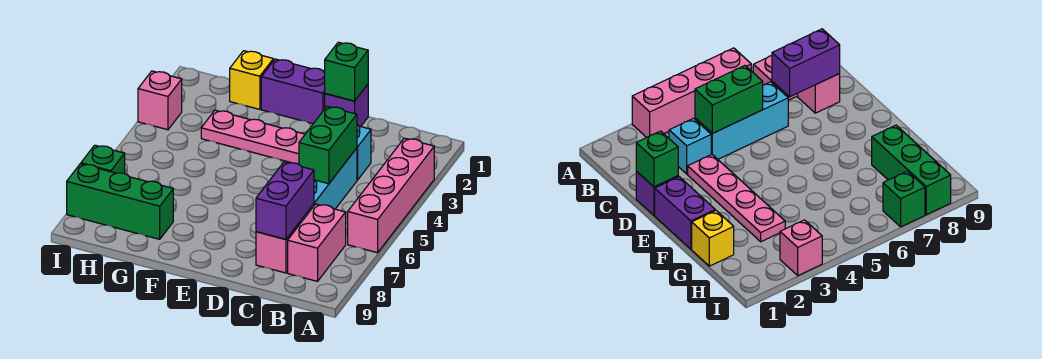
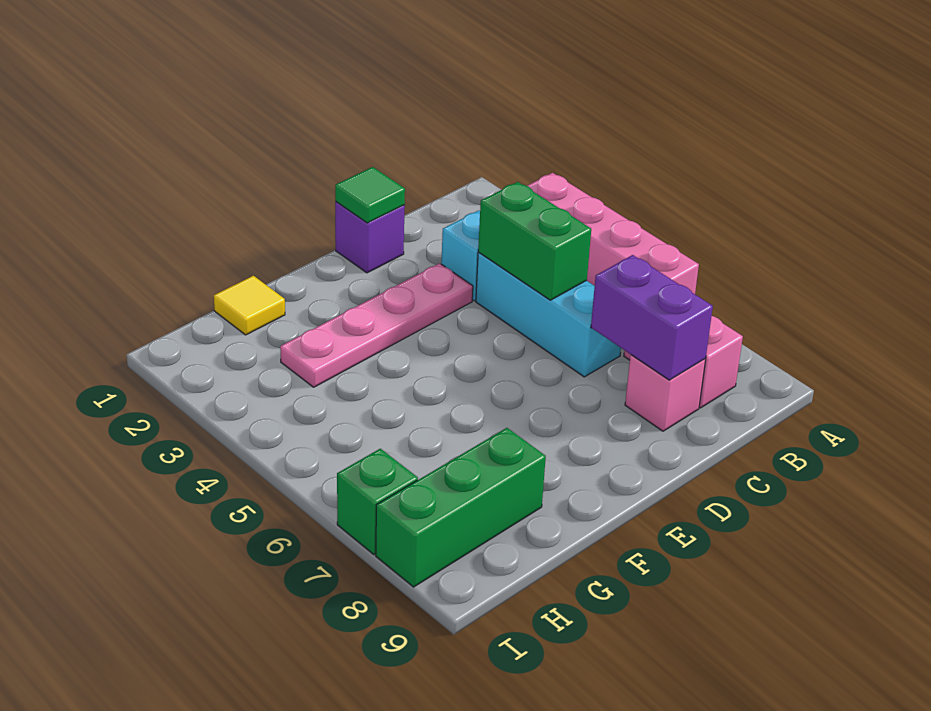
green brick D1 level 2 -> green tile D1 level 2
purple brick E1:F1 level 1 -> none
yellow brick G1 level 1 -> yellow tile G1 level 1
pink brick I3 level 1 -> none

